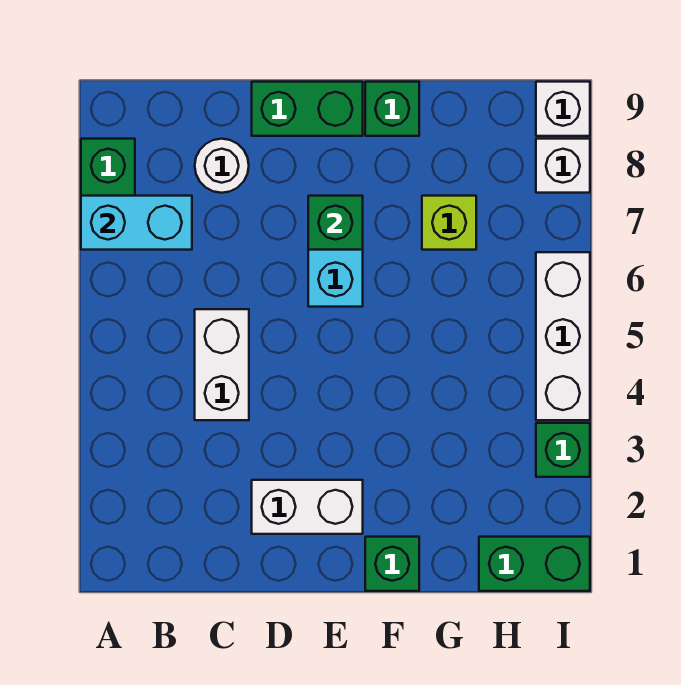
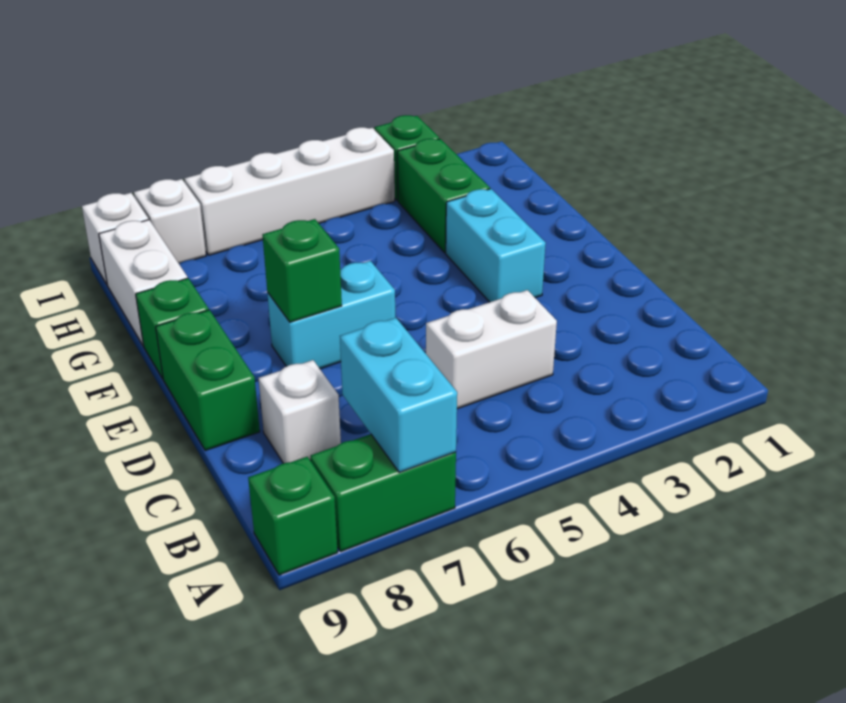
white round brick C8 level 1 -> white brick C8 level 1
white brick D2:E2 level 1 -> white brick G9:H9 level 1
none -> cyan brick E3:F3 level 1
green brick F1 level 1 -> green brick A9 level 1
lime brick G7 level 1 -> none
green brick H1:I1 level 1 -> green brick G3:H3 level 1
white brick I4:I6 level 1 -> white brick I4:I7 level 1

